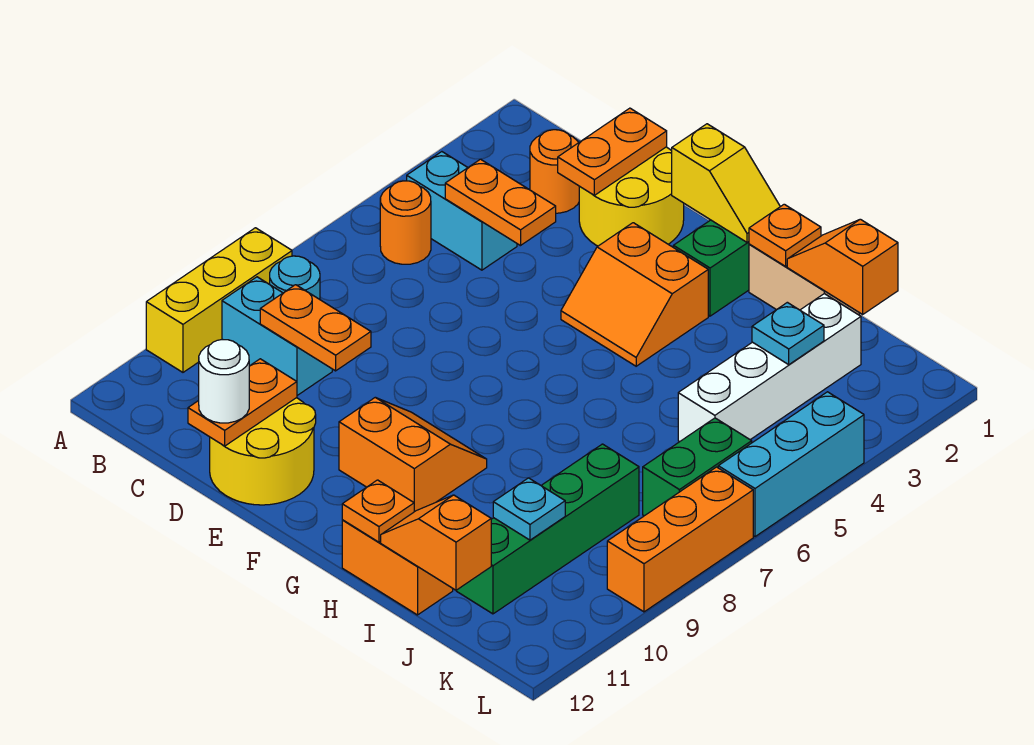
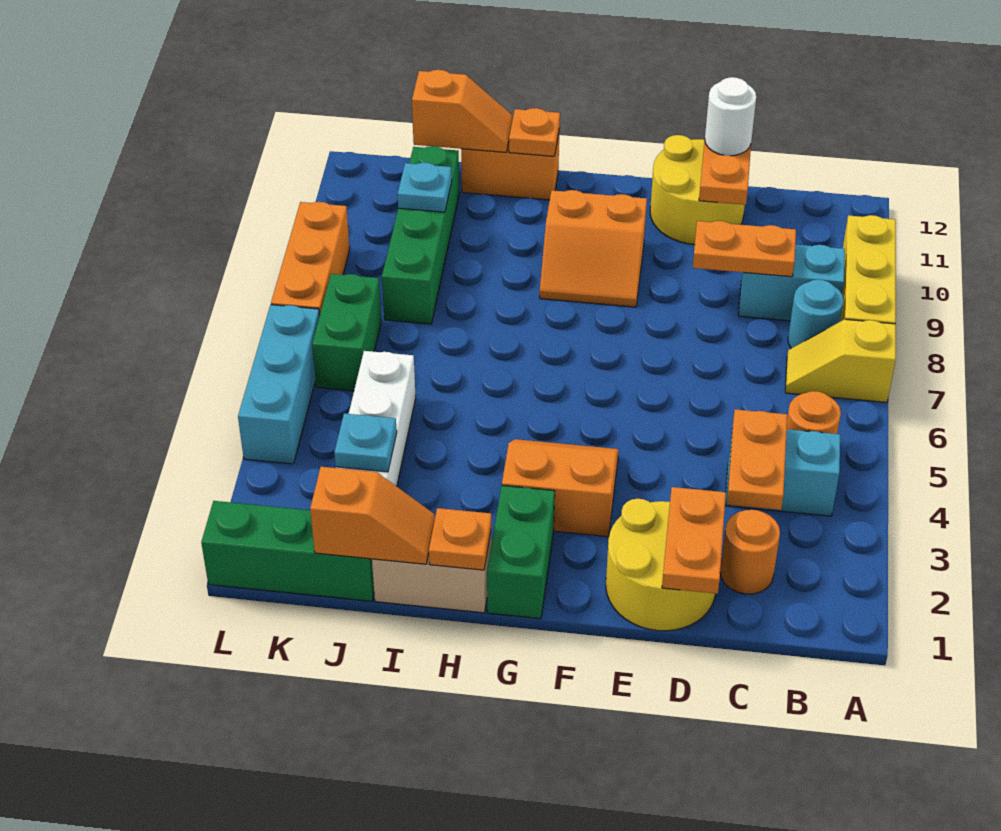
orange plate C4:D4 level 2 -> orange plate C3:C4 level 2
yellow slope F1:G1 level 2 top F -> yellow slope A7:B7 level 1 top A
none -> green brick J1:L1 level 1

